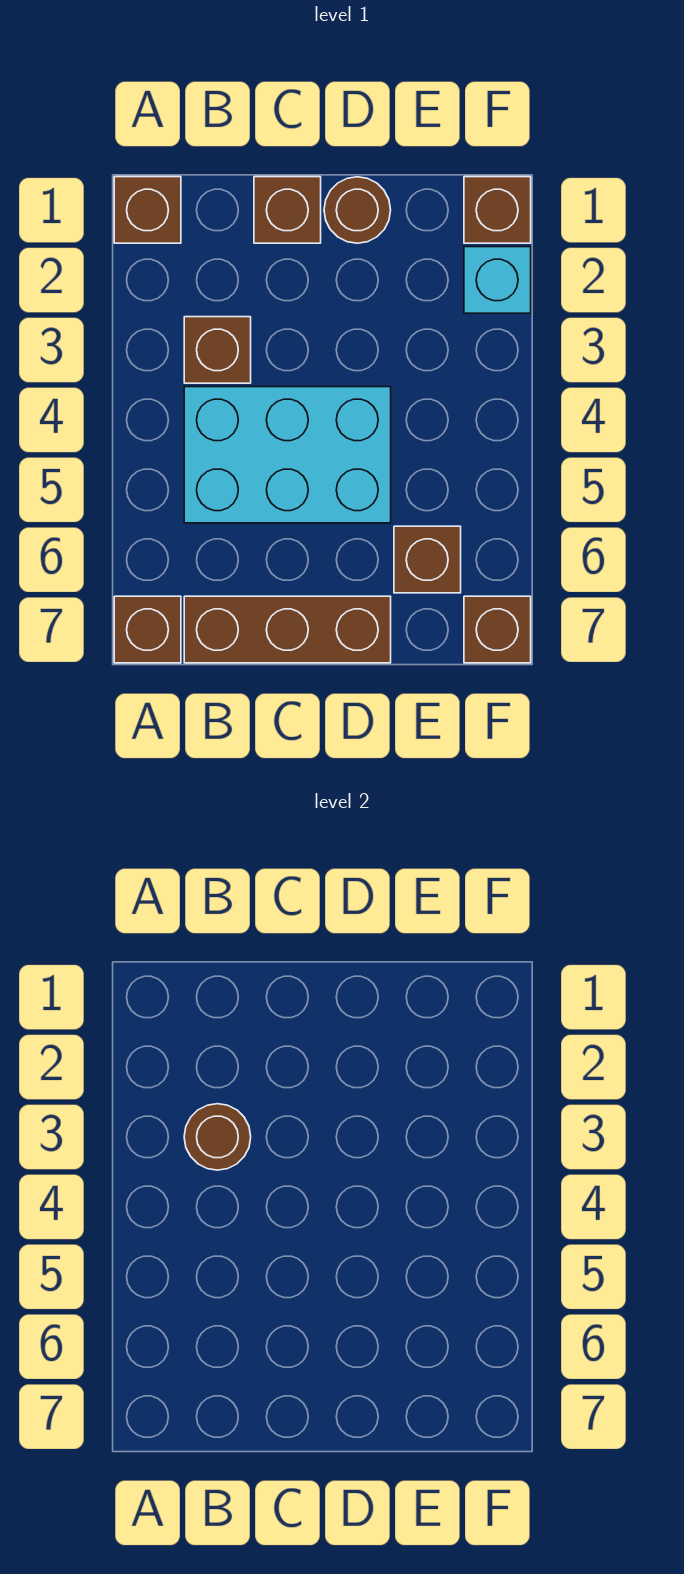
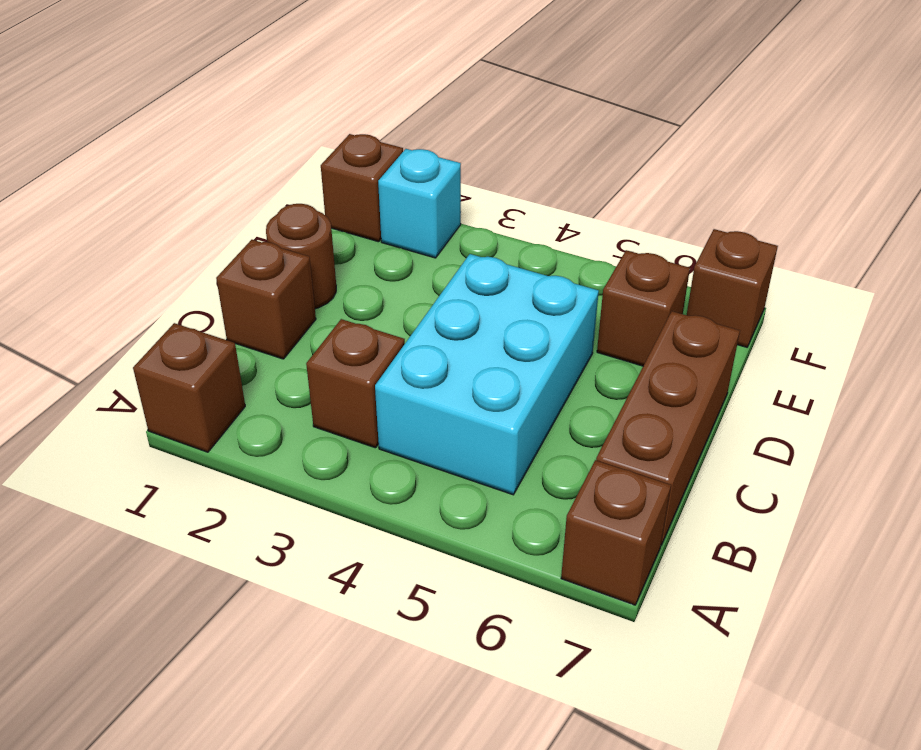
brown round brick B3 level 2 -> none

